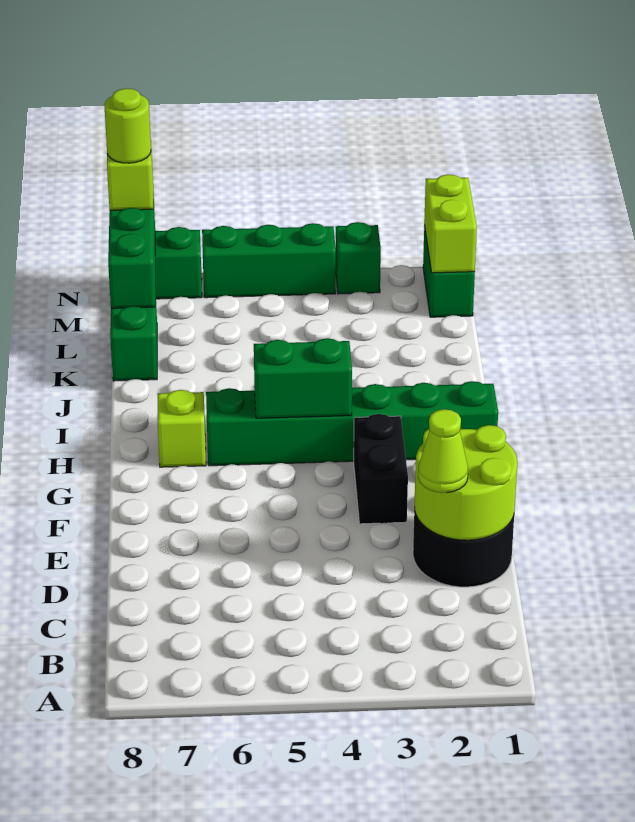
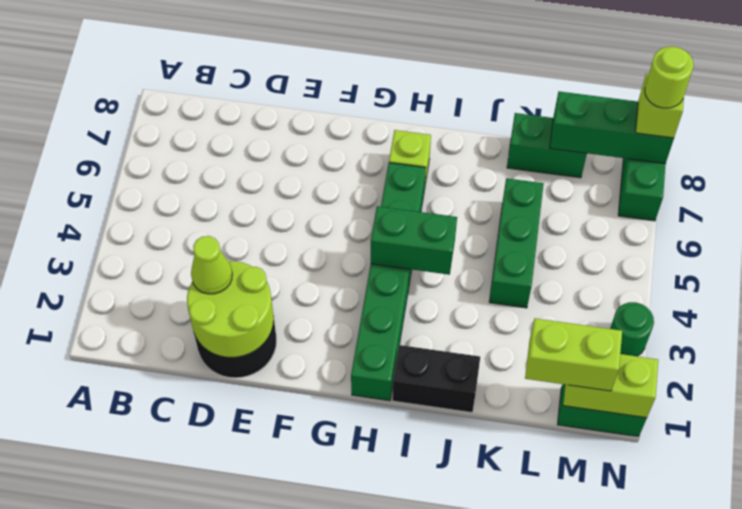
black brick F3:G3 level 1 -> black brick I1:J1 level 1
green brick H4:H5 level 2 -> green brick H4:I4 level 2
none -> lime brick L1:M1 level 3
green brick N3 level 1 -> green round brick N3 level 1
green brick N4:N6 level 1 -> green brick K4:K6 level 1

